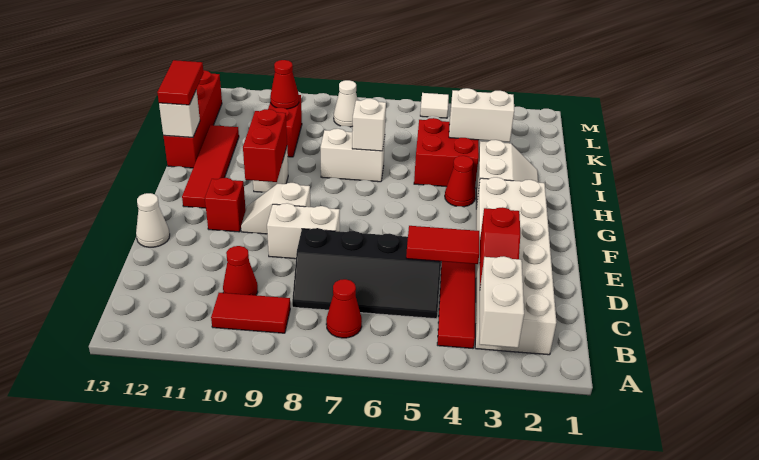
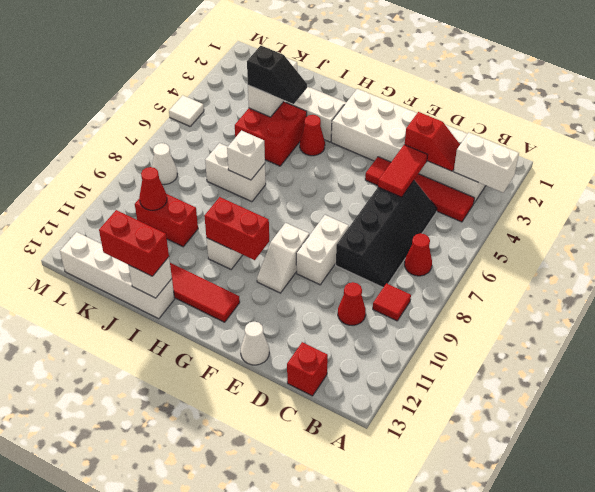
red tile B9:B10 level 1 -> red tile B9 level 1
red brick F11 level 1 -> red brick C13 level 1
none -> black slope I4:J4 level 3 top J
white brick I7:I8 level 1 -> white brick I7:J7 level 1
red brick I13:L13 level 1 -> white brick I13:L13 level 1
red tile I13:J13 level 3 -> red brick I13:J13 level 3

